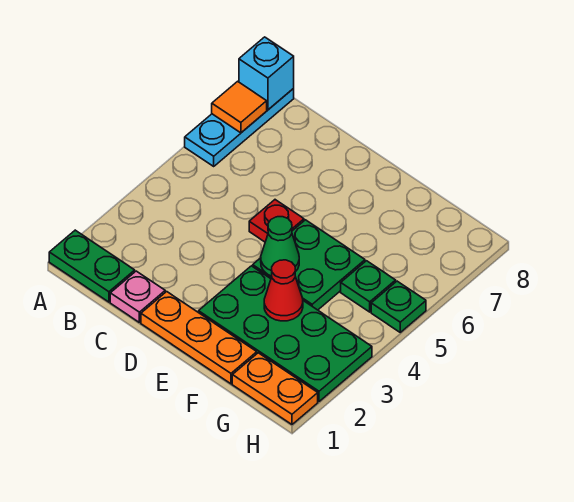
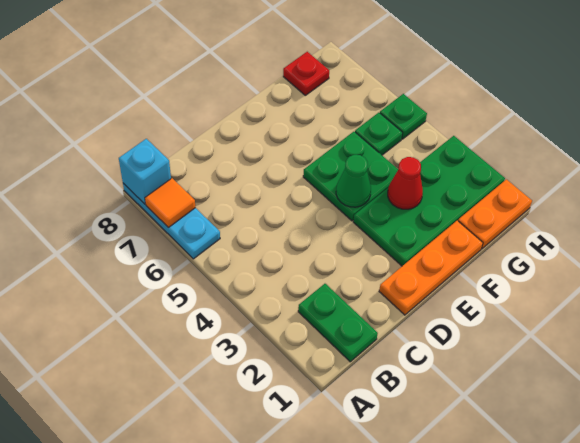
green plate A1:B1 level 1 -> green plate B1:B2 level 1
pink plate C1 level 1 -> none
red plate D5 level 1 -> red plate G8 level 1

